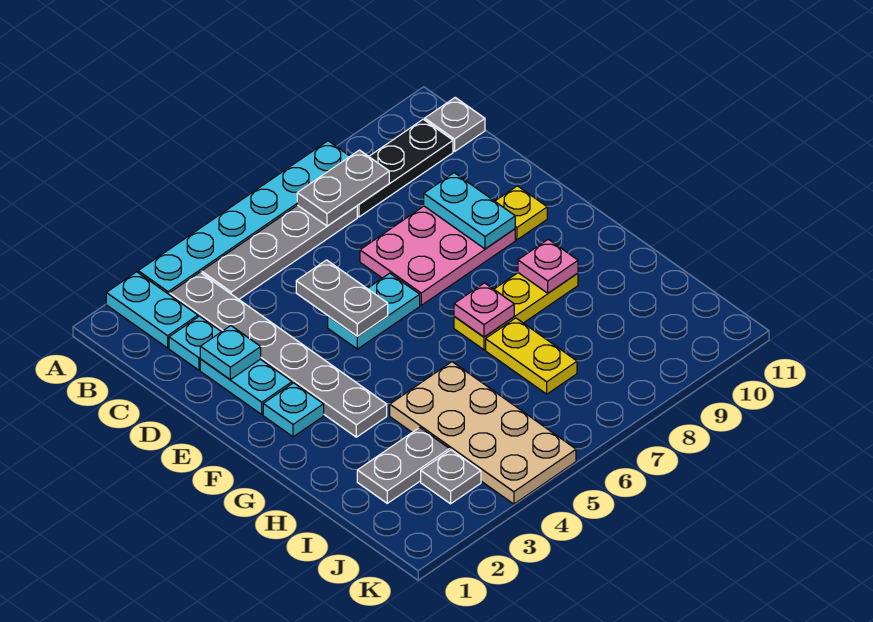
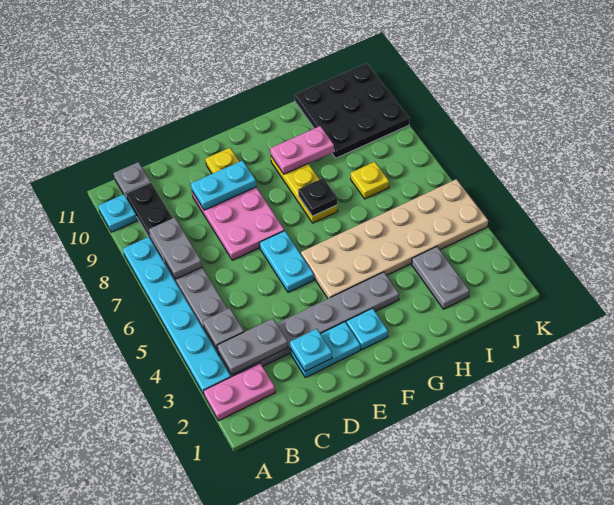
cyan plate A2:B2 level 1 -> pink plate A2:B2 level 1
cyan plate C2 level 1 -> cyan plate A10 level 1
grey plate D5:E5 level 2 -> grey plate B3:C3 level 2
pink plate G7 level 2 -> black plate G7 level 2
pink plate G9 level 2 -> pink plate G9:H9 level 2
tan plate H4:K5 level 1 -> tan plate F4:K5 level 1
yellow plate H7:I7 level 1 -> yellow plate I7 level 1
none -> black plate I9:K11 level 1
grey plate J3 level 1 -> grey plate B4 level 2

